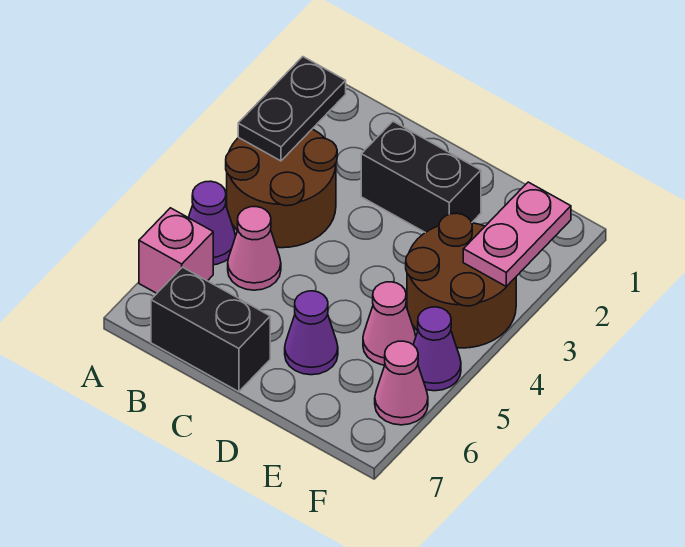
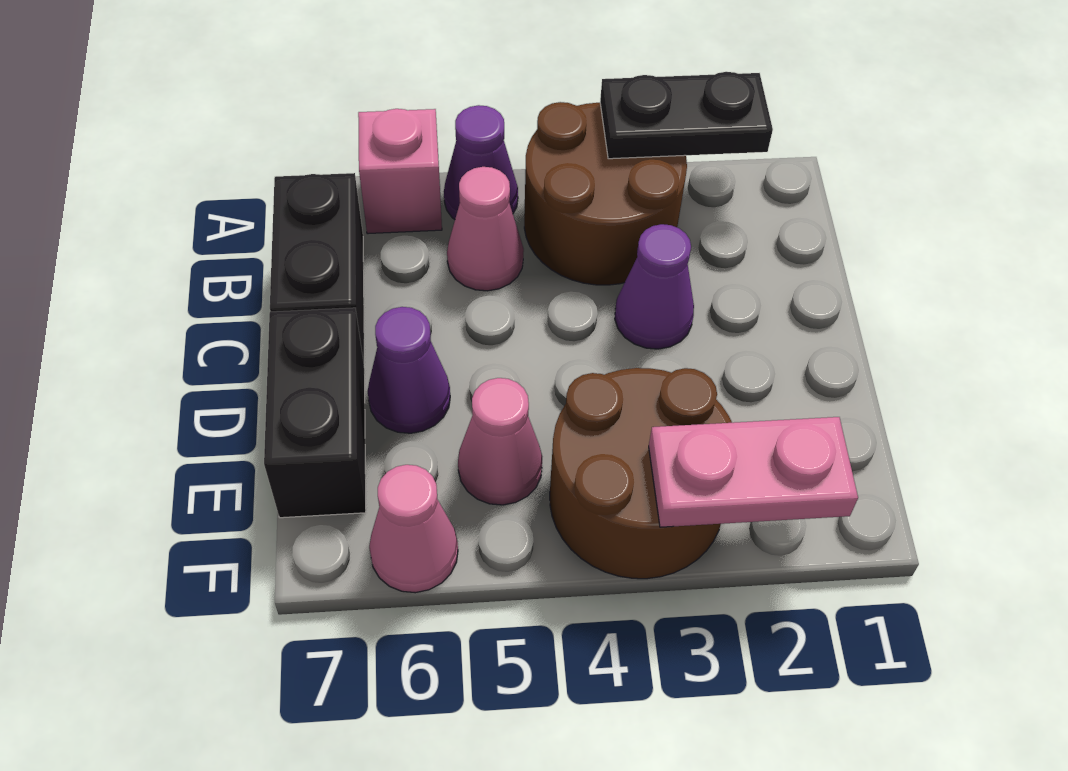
black brick C2:D2 level 1 -> black brick D7:E7 level 1
purple cone F5 level 1 -> purple cone C3 level 1

